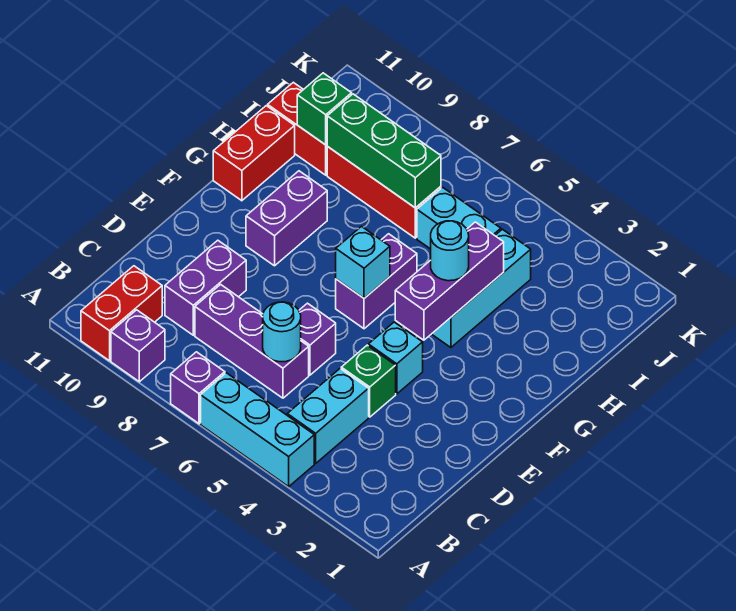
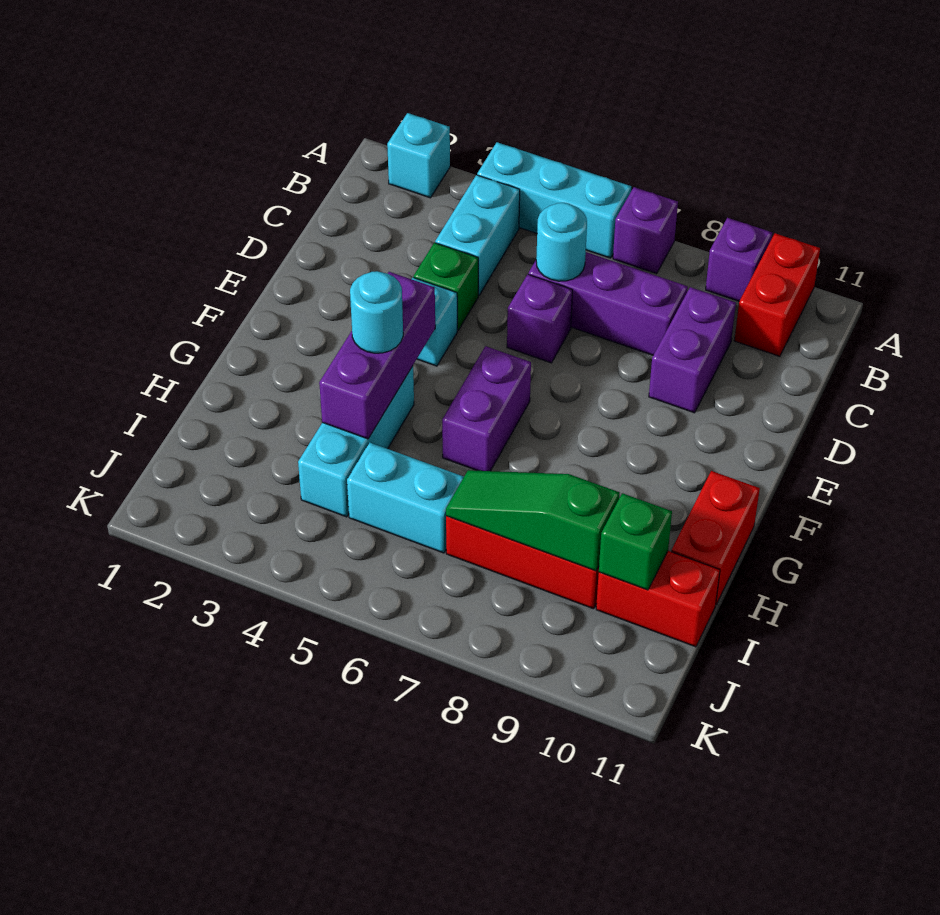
cyan brick F6 level 2 -> cyan brick A2 level 1
purple brick F9:G9 level 1 -> none
green brick I7:I9 level 2 -> green slope I7:I9 level 2 top 9

